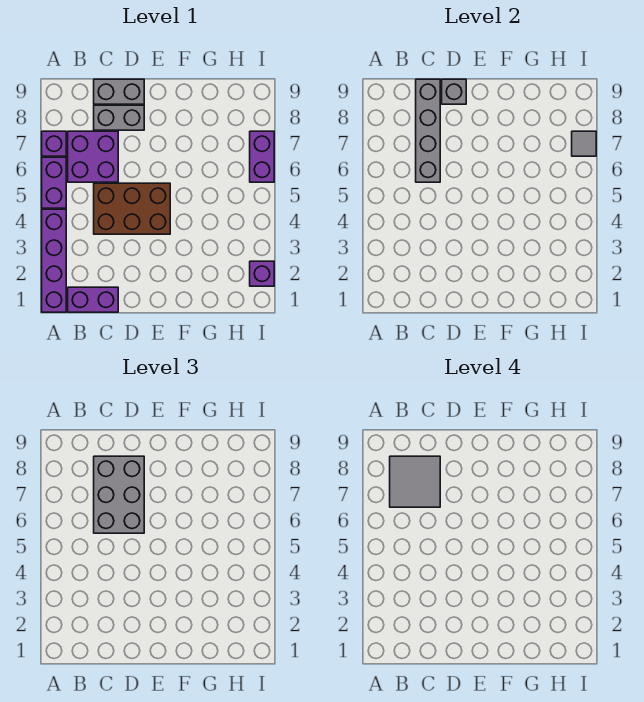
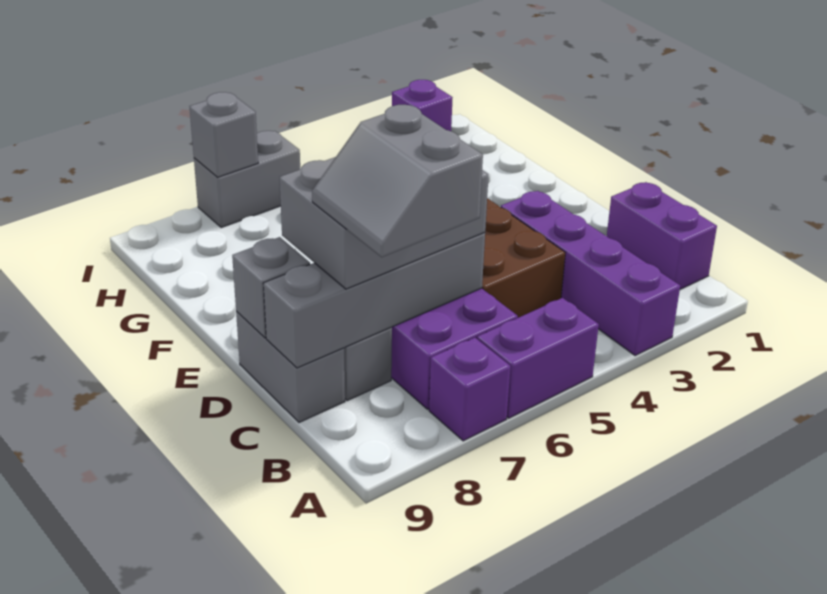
purple brick A1:A4 level 1 -> purple brick A3:D3 level 1
grey tile B7:C8 level 4 -> grey slope B7:C8 level 4 top 7
purple brick I6:I7 level 1 -> grey brick I6:I7 level 1
grey tile I7 level 2 -> grey brick I7 level 2

